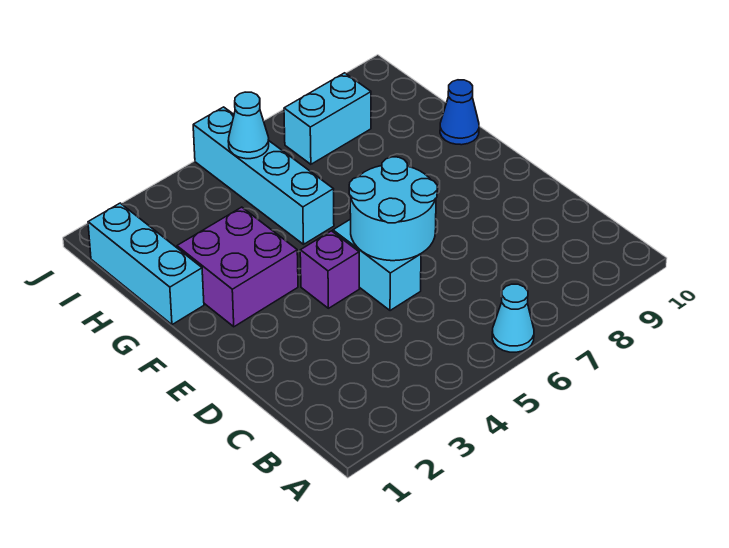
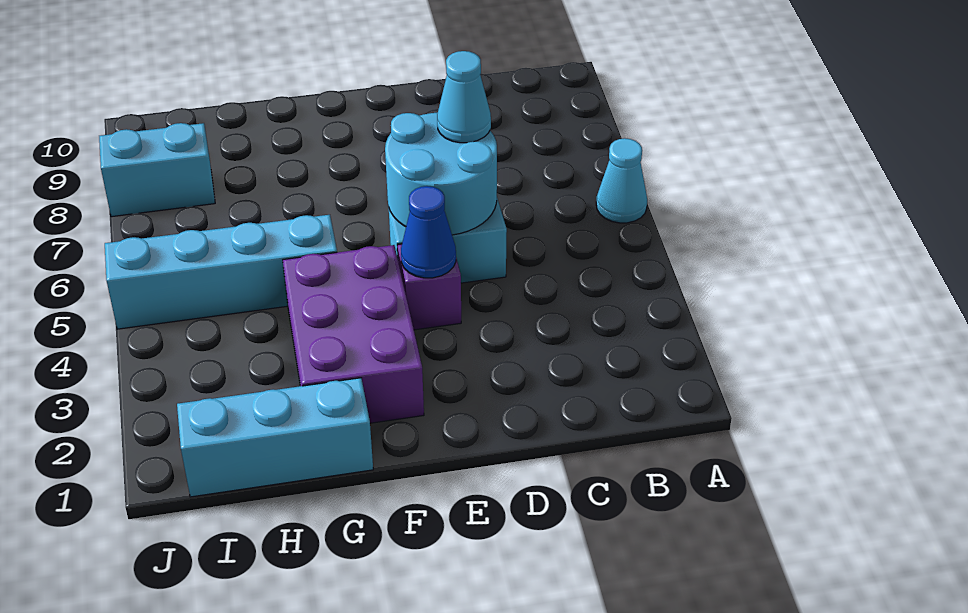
purple brick F2:G3 level 1 -> purple brick F2:G4 level 1
blue cone G10 level 1 -> blue cone E4 level 2
cyan cone I5 level 2 -> cyan cone D6 level 3
cyan brick I7:I8 level 1 -> cyan brick I8:J8 level 1

